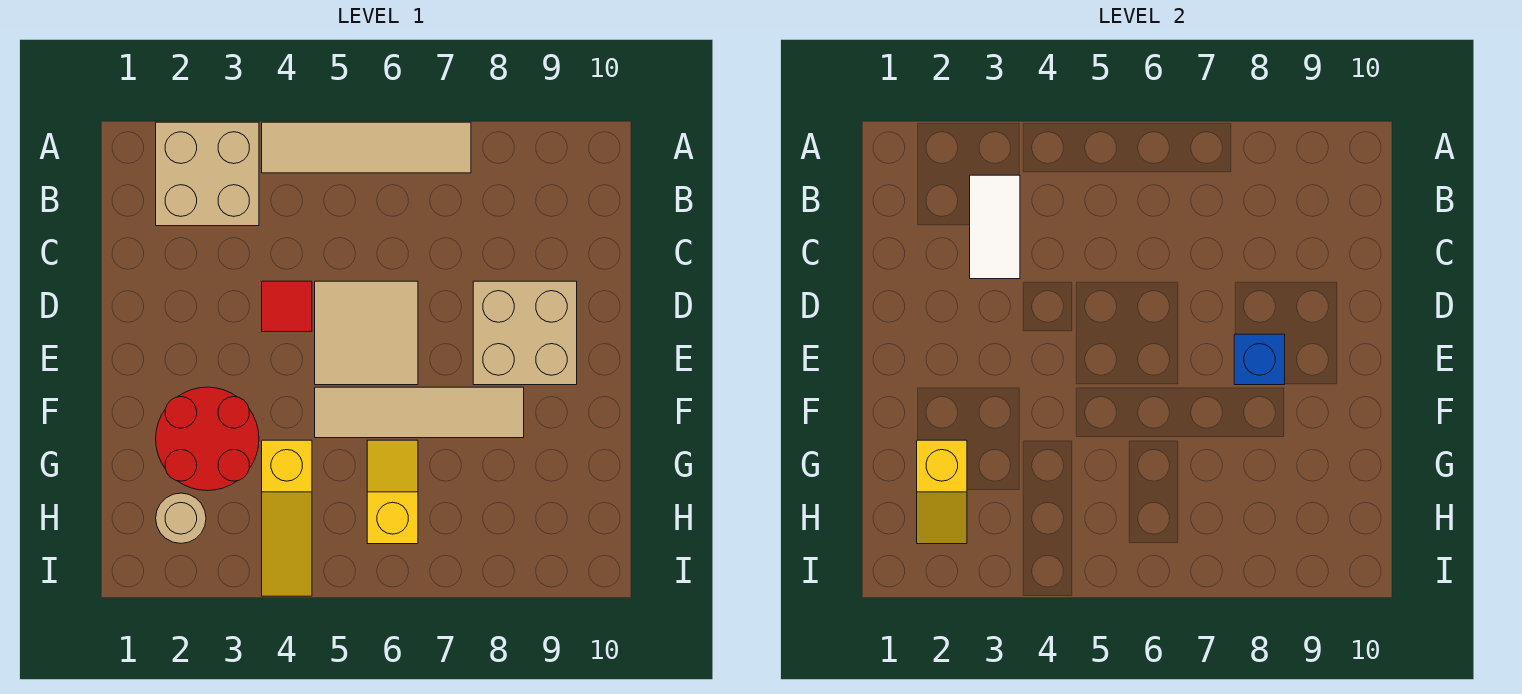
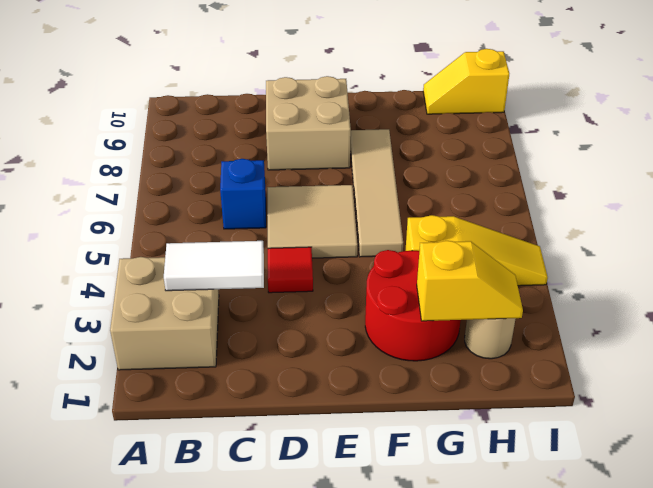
tan tile A4:A7 level 1 -> none
blue brick E8 level 2 -> blue brick C6 level 1
yellow slope G6:H6 level 1 top H -> yellow slope H10:I10 level 1 top I

